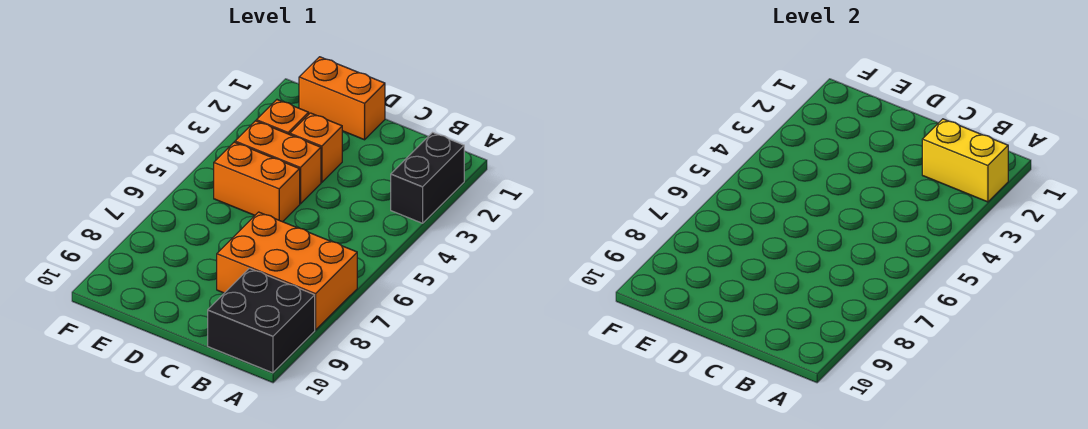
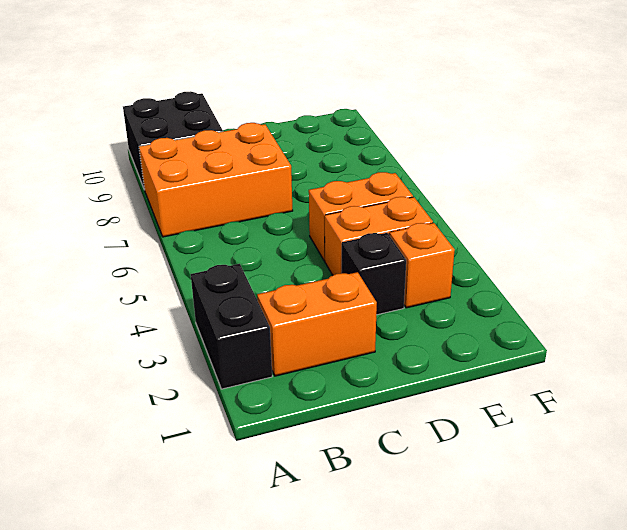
yellow brick A2:B2 level 2 -> none
orange brick D1:E1 level 1 -> orange brick B2:C2 level 1
orange brick D3 level 1 -> black brick D3 level 1

